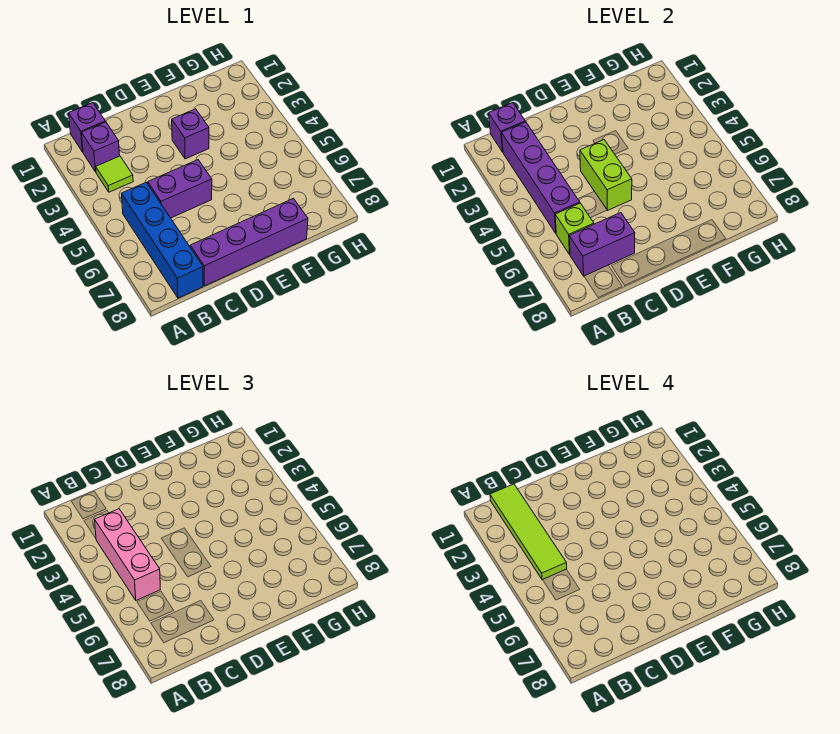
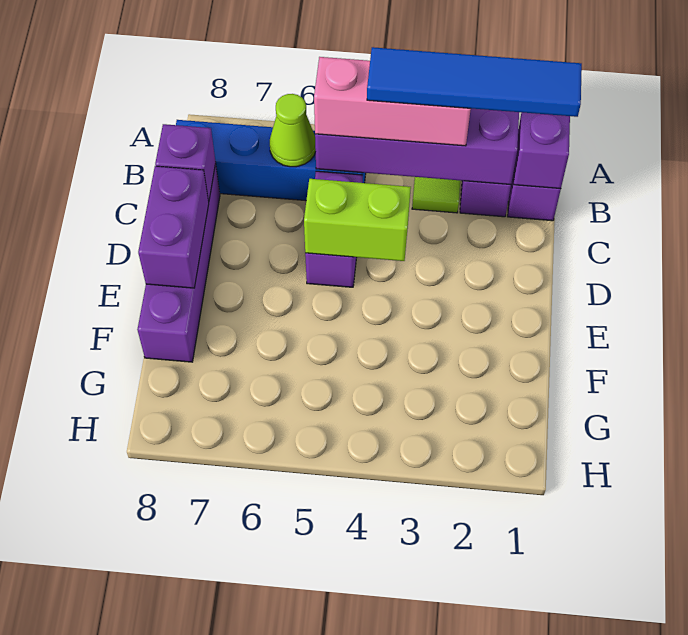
lime tile B1:B4 level 4 -> blue tile B1:B4 level 4
lime brick B6 level 2 -> lime cone B6 level 2
purple brick B7:C7 level 2 -> purple brick D8:E8 level 2
purple brick E3 level 1 -> purple brick C8 level 2

